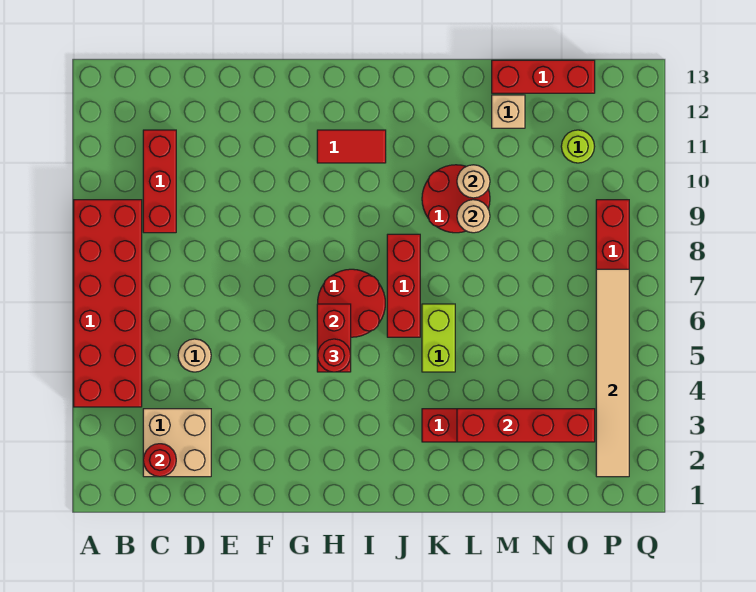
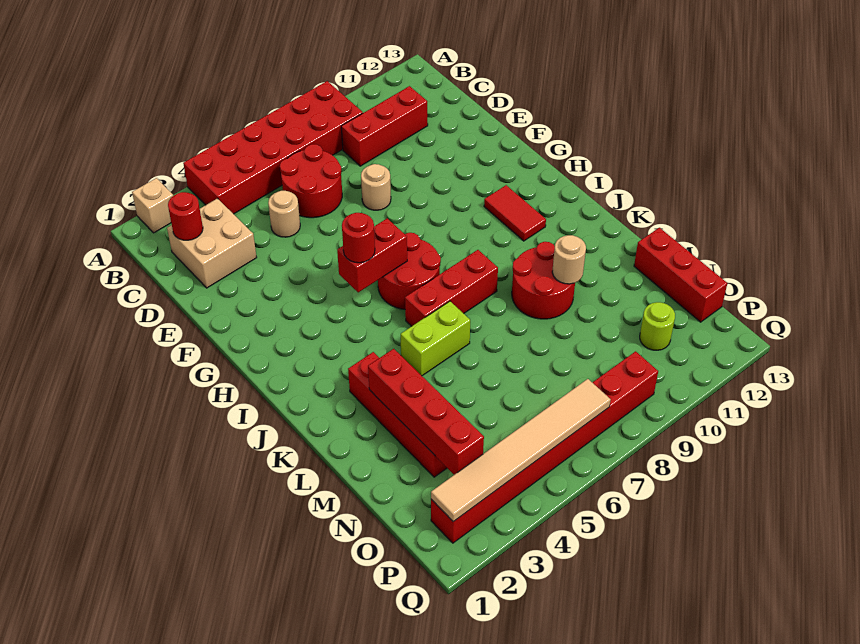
none -> red round brick C6:D7 level 1
tan round brick L9 level 2 -> tan round brick E8 level 1
tan brick M12 level 1 -> tan brick A2 level 1

